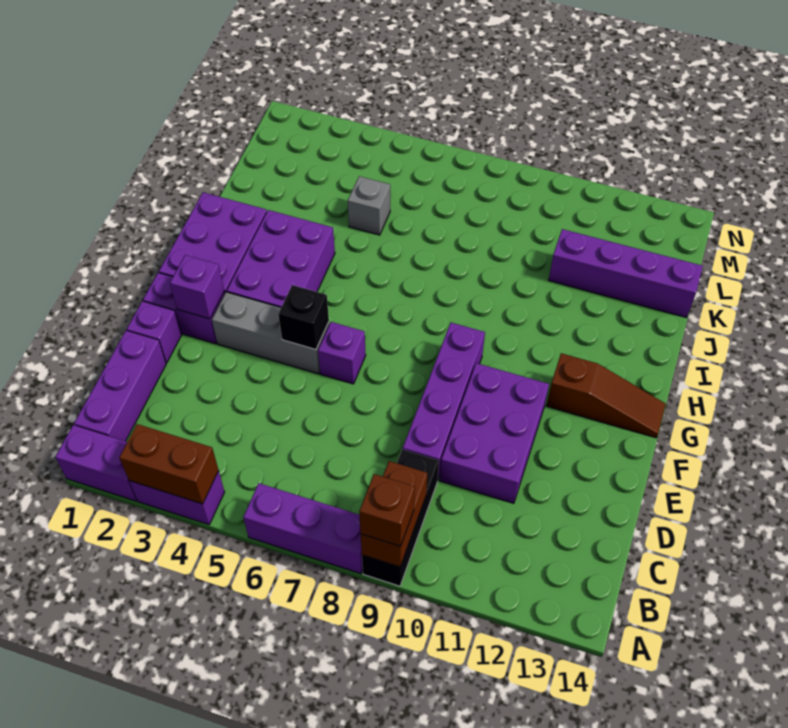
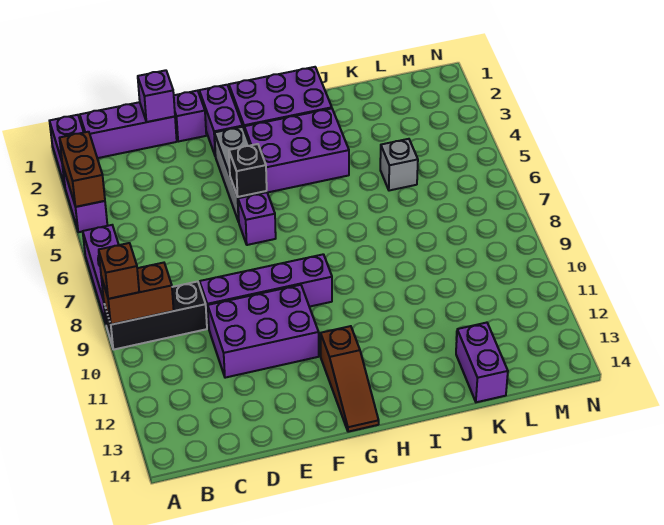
purple brick F2 level 2 -> purple brick D1 level 2
purple brick K11:K14 level 1 -> purple brick K13:K14 level 1

